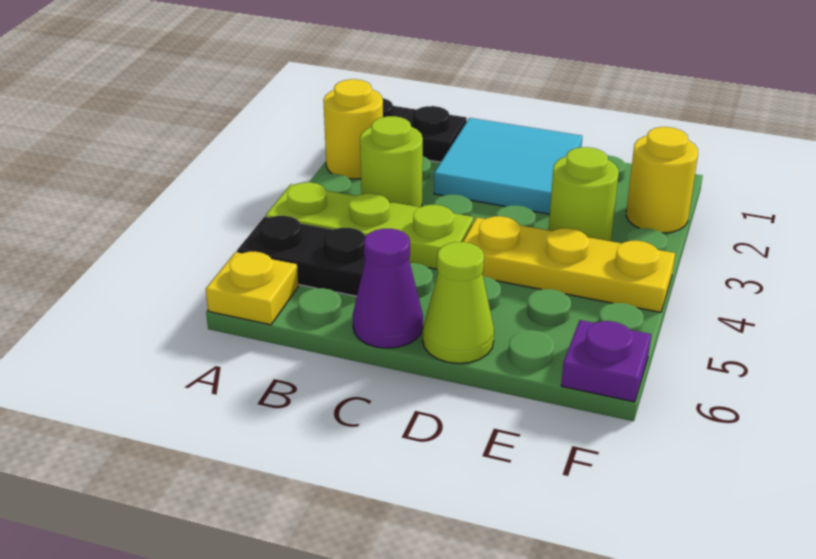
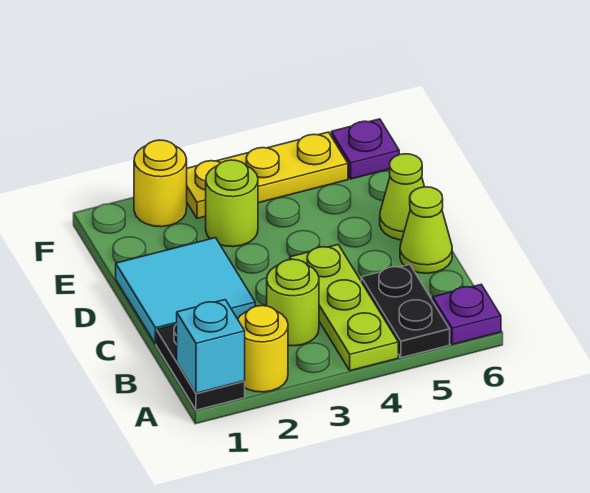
none -> cyan brick A1 level 2
yellow plate A6 level 1 -> purple plate A6 level 1
purple cone C6 level 1 -> lime cone C6 level 1
yellow plate D4:F4 level 1 -> yellow plate F3:F5 level 1

